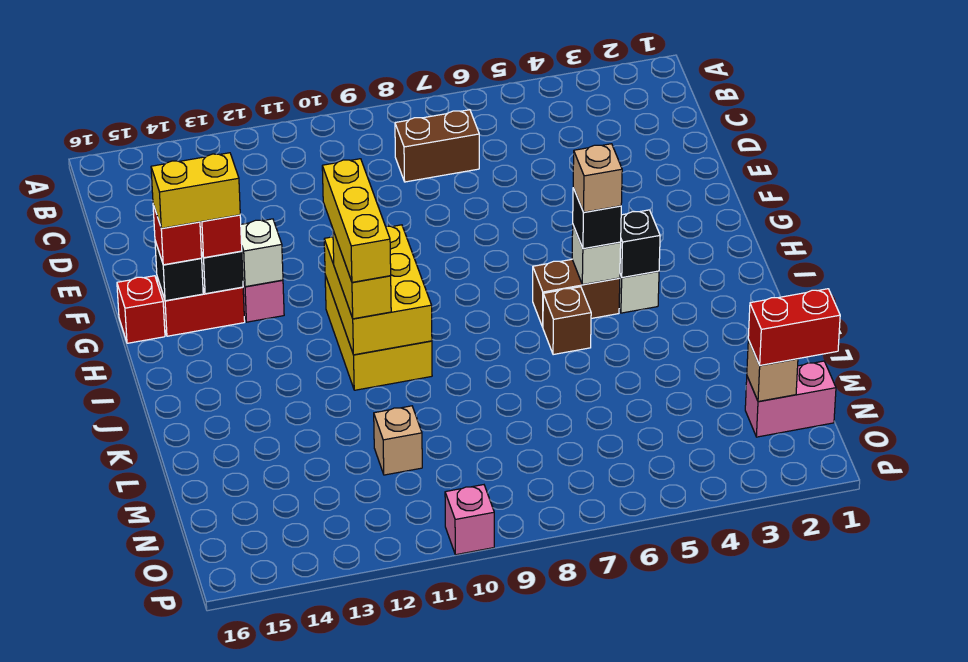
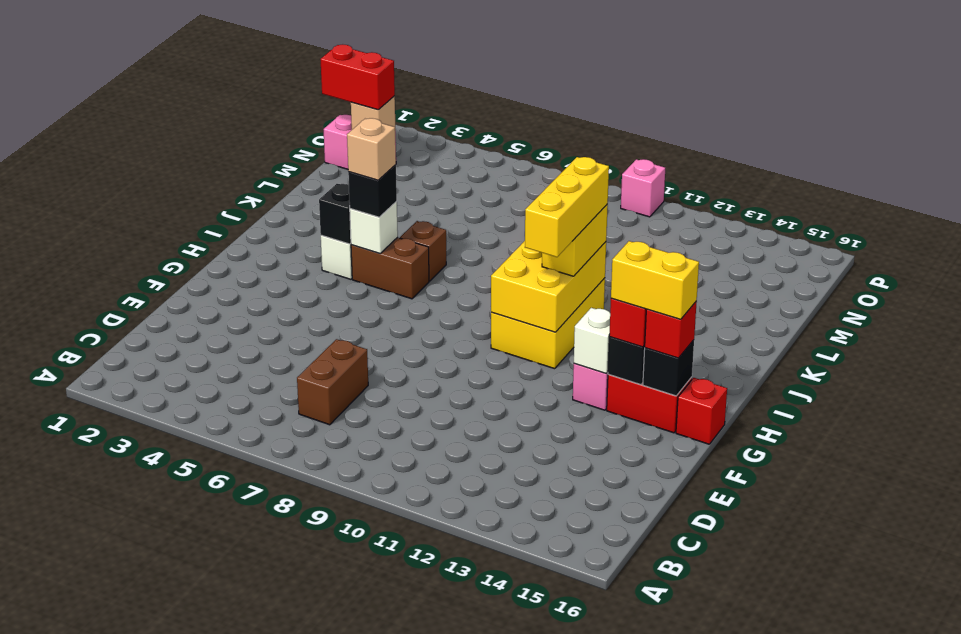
brown brick C7:C8 level 1 -> brown brick C7:D7 level 1
tan brick M11 level 1 -> none

